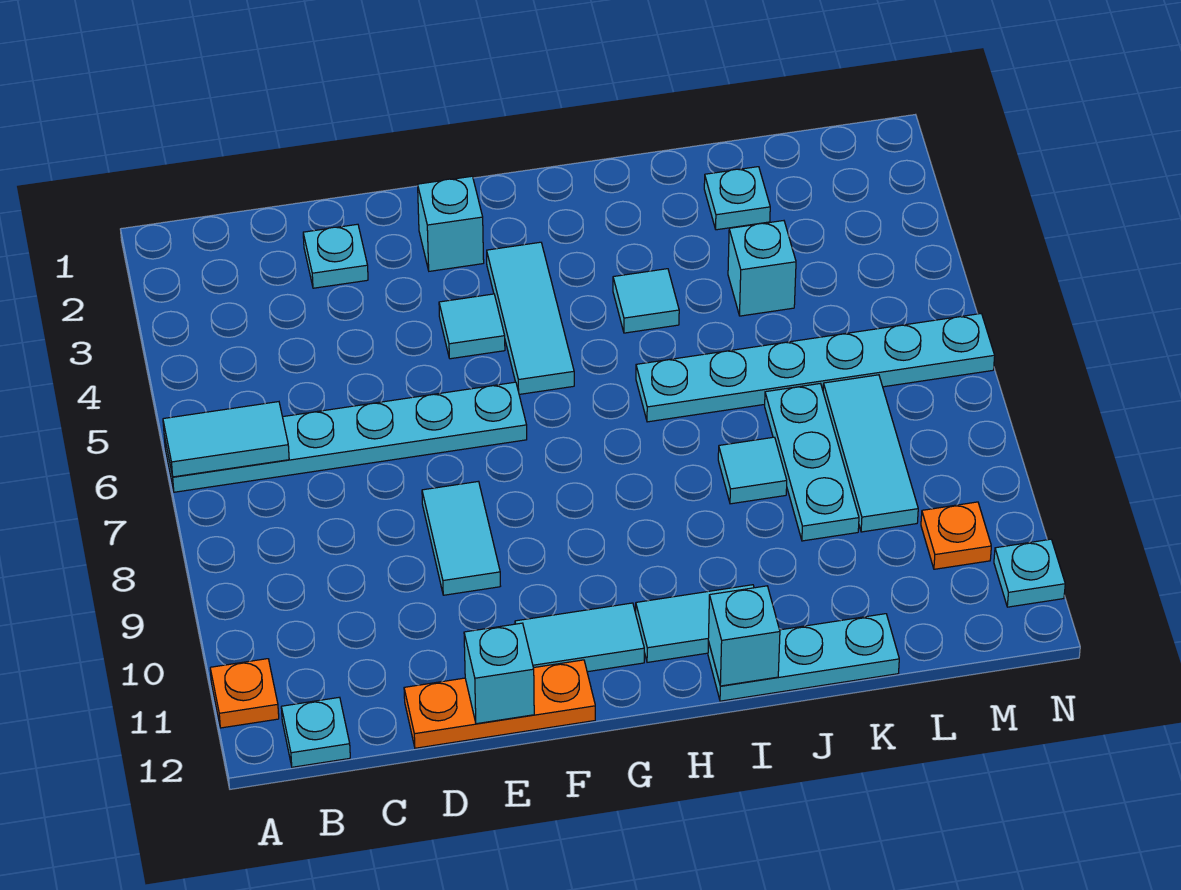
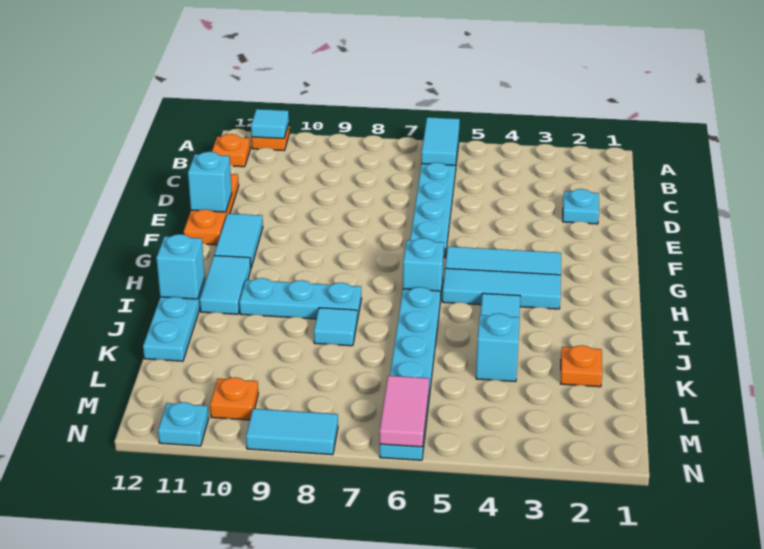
cyan plate B12 level 1 -> orange plate B12 level 1
cyan tile E8:E9 level 1 -> cyan tile N8:N9 level 1
cyan brick F2 level 1 -> cyan brick H6 level 1
cyan tile F4 level 1 -> cyan tile A11 level 2
cyan plate K2 level 1 -> orange plate K2 level 1
cyan plate K7:K9 level 1 -> cyan plate I8:I10 level 1
cyan tile L7:L9 level 1 -> cyan tile H3:H5 level 1
none -> pink tile M6:N6 level 2

